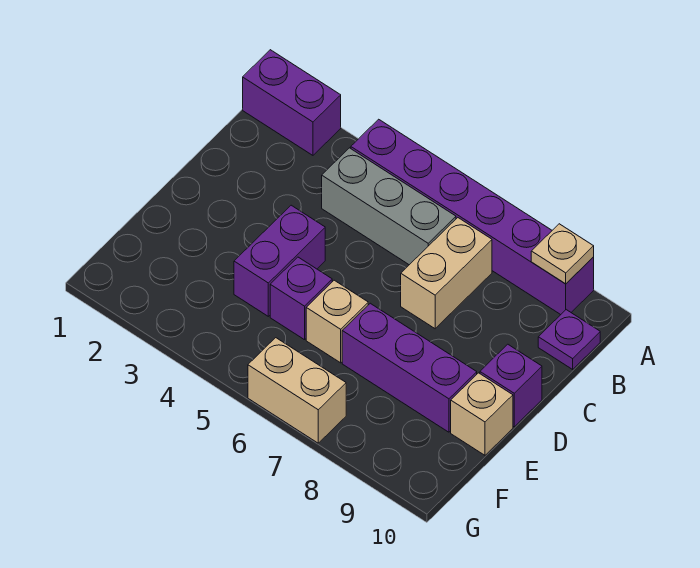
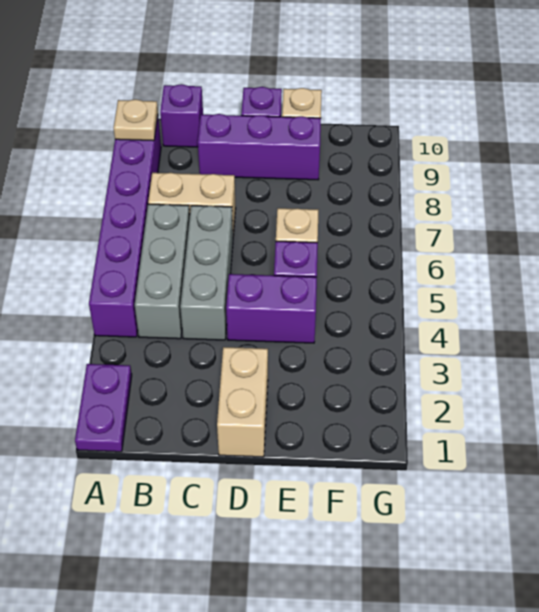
purple brick A1:A2 level 1 -> purple plate A1:A2 level 1
purple plate B10 level 1 -> purple brick B10 level 1
none -> grey brick C4:C6 level 1
purple brick E7:E9 level 1 -> purple brick C9:E9 level 1
tan brick G6:G7 level 1 -> tan brick D1:D2 level 1

